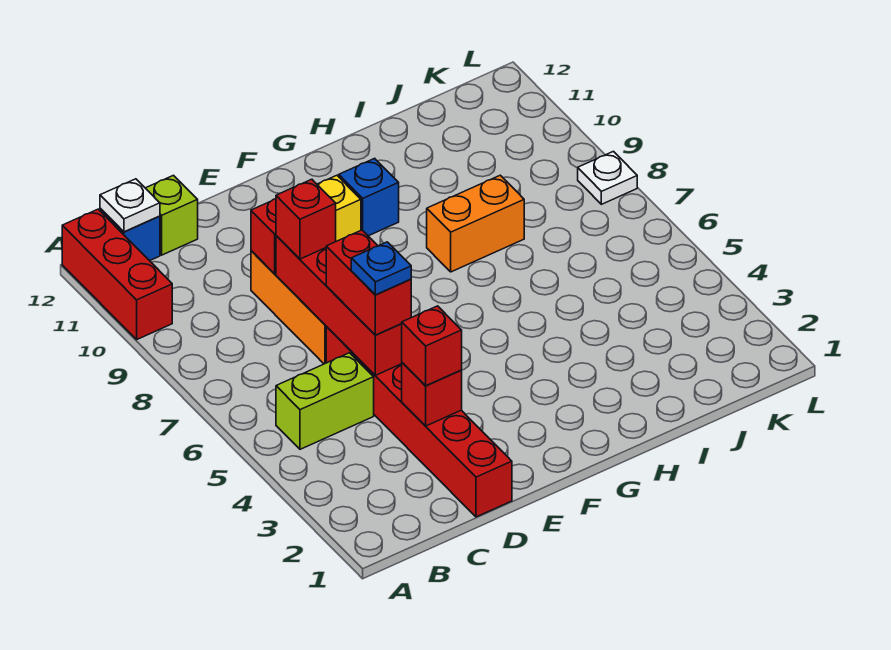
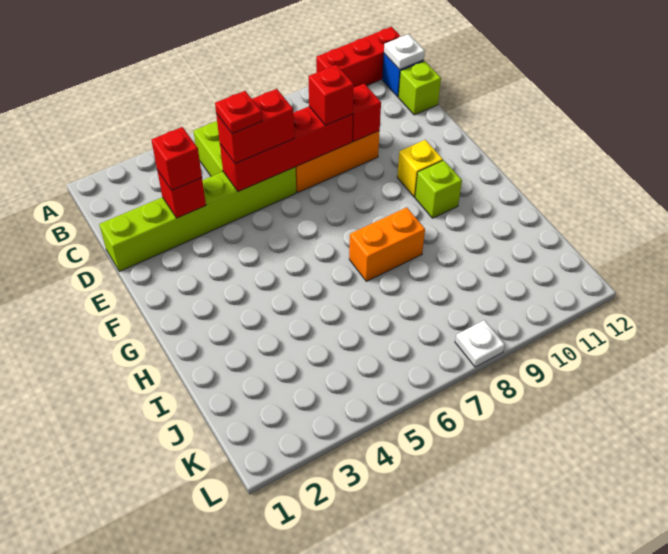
red brick D1:D6 level 1 -> lime brick D1:D6 level 1
blue plate D5 level 4 -> red plate D5 level 4
blue brick G10 level 1 -> lime brick G10 level 1
orange brick H8:I8 level 1 -> orange brick H7:H8 level 1

